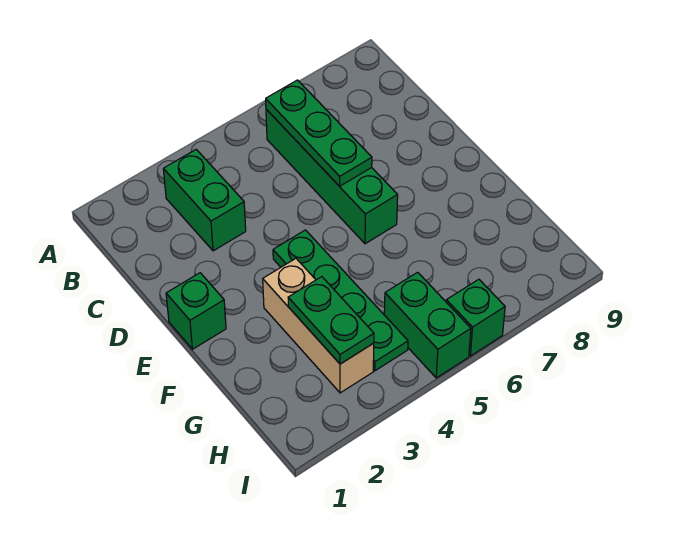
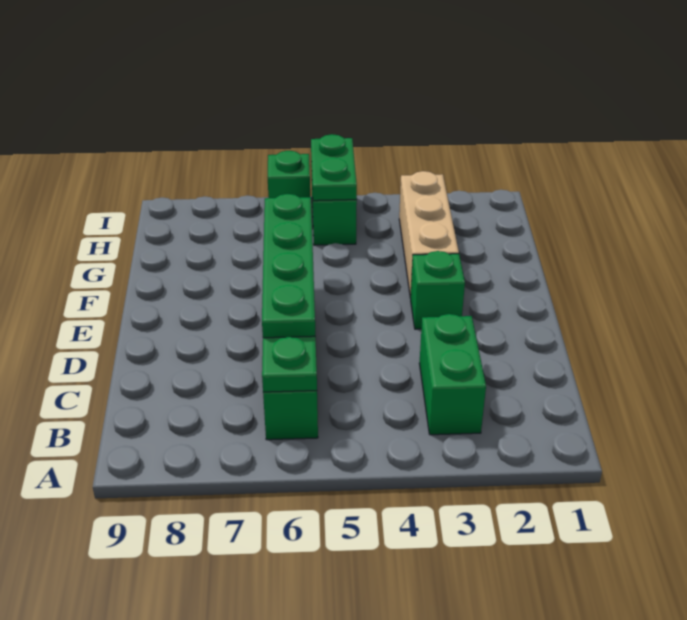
green brick E1 level 1 -> green brick E3 level 1
green plate E4:H4 level 1 -> green plate C6:F6 level 3
green plate G3:H3 level 2 -> green plate H5:I5 level 2

